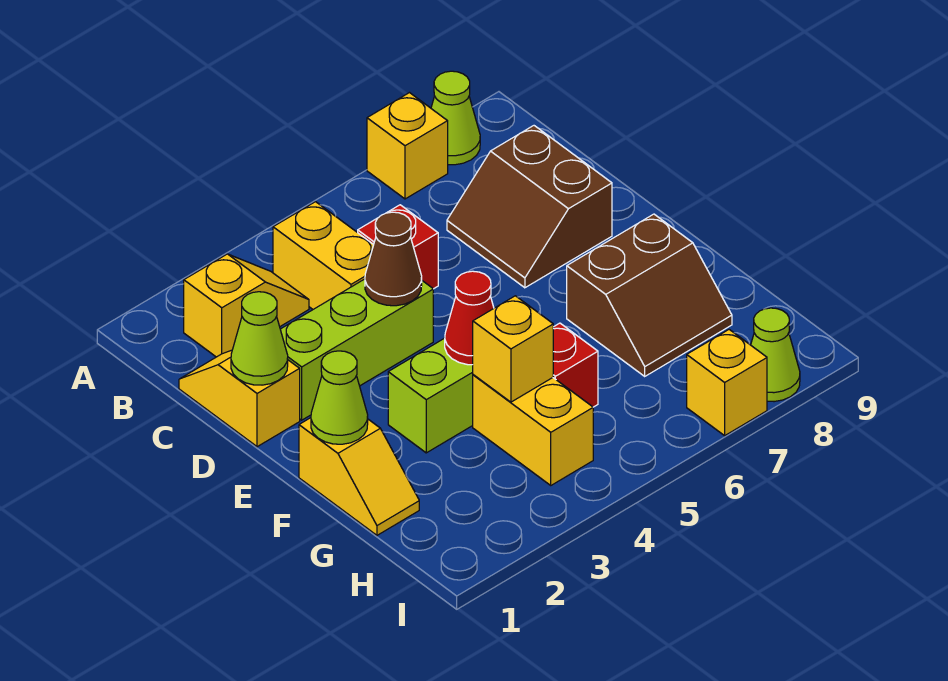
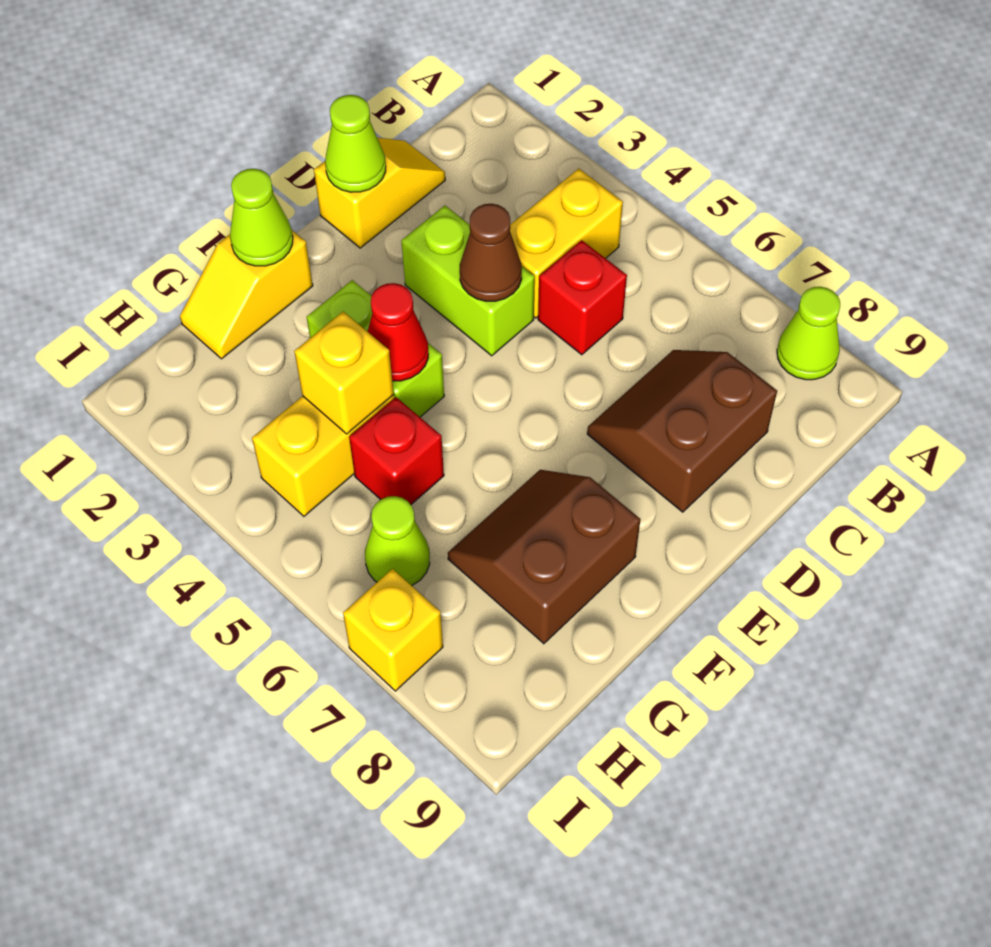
yellow brick A7 level 1 -> none
yellow slope B2:B3 level 1 top 2 -> none
lime brick D2:D4 level 1 -> lime brick D3:D4 level 1
brown slope F7:G8 level 1 top F -> brown slope F7:G8 level 1 top 8
lime cone I8 level 1 -> lime cone H6 level 1

